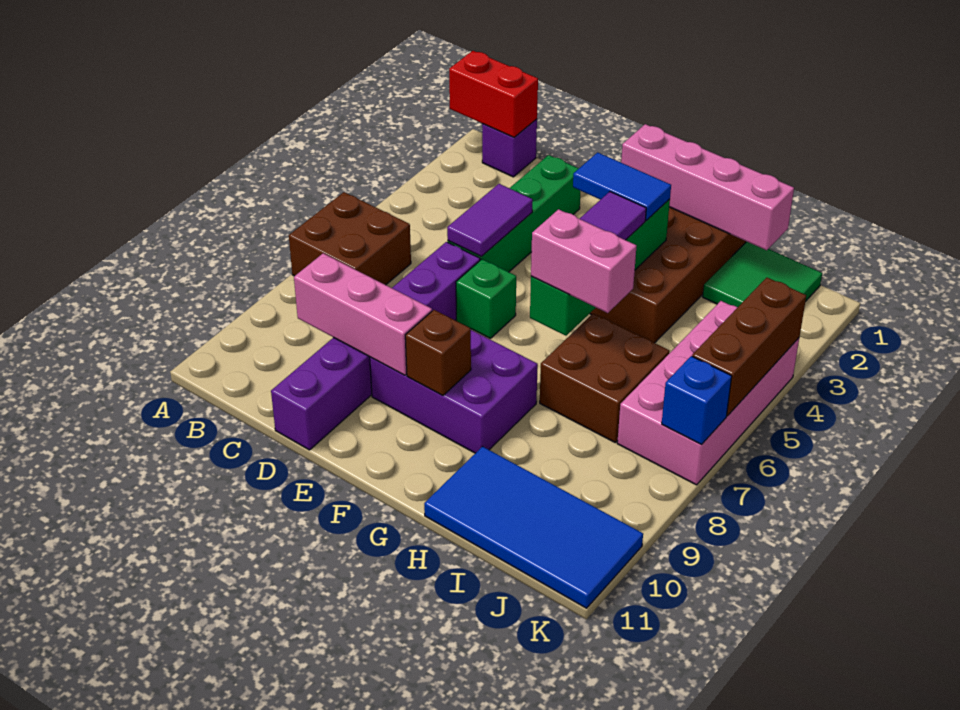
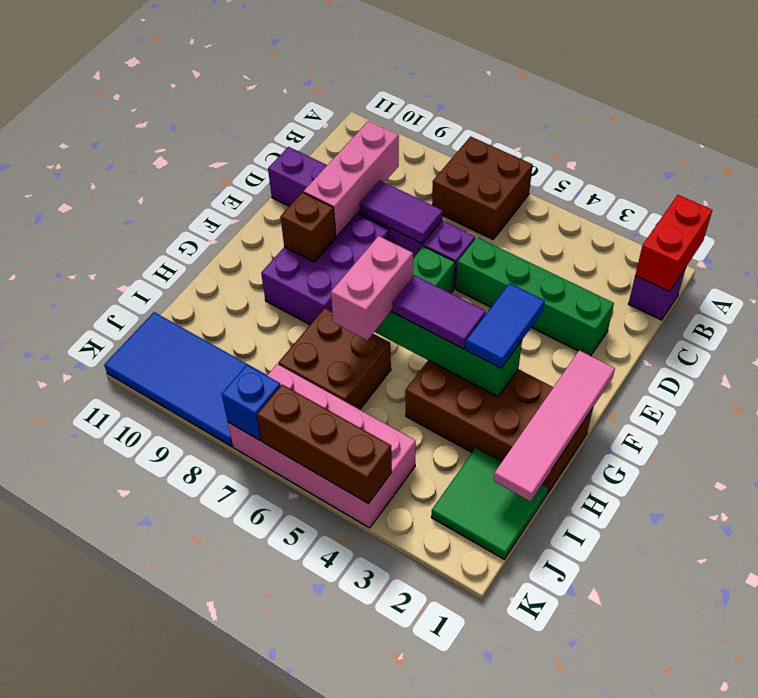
purple tile D4:D5 level 2 -> purple tile D7:D8 level 2
pink brick F1:I1 level 2 -> pink tile F1:I1 level 2
blue tile H10:K11 level 1 -> blue tile J8:K11 level 1

